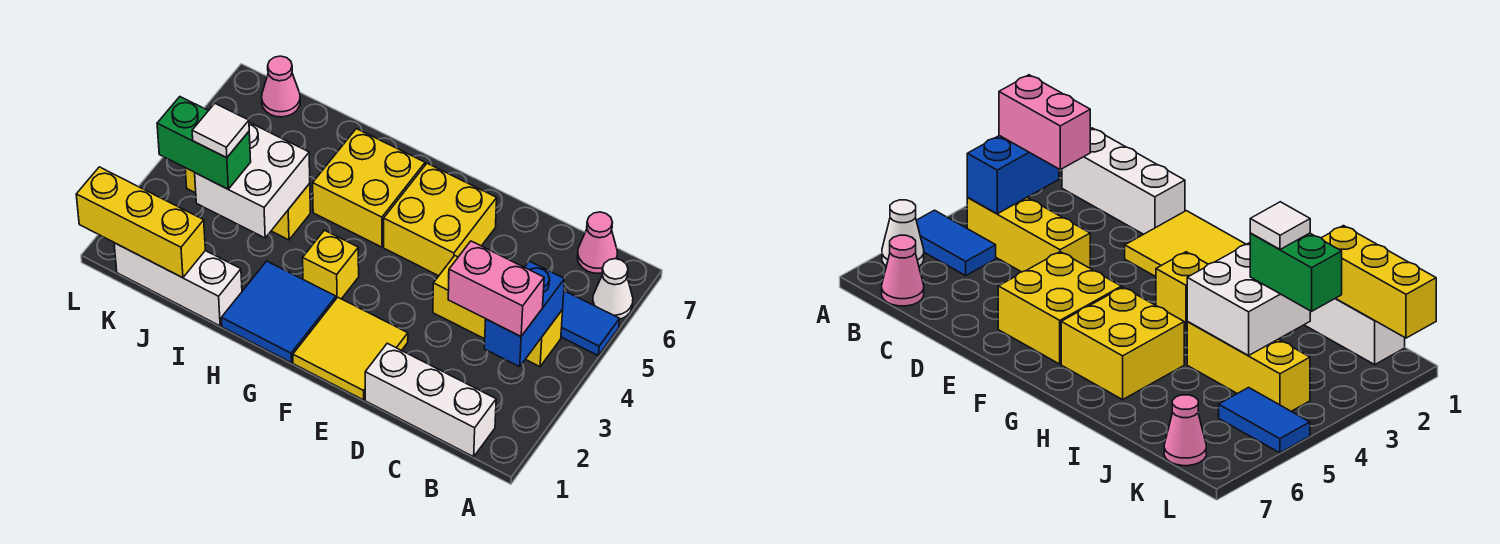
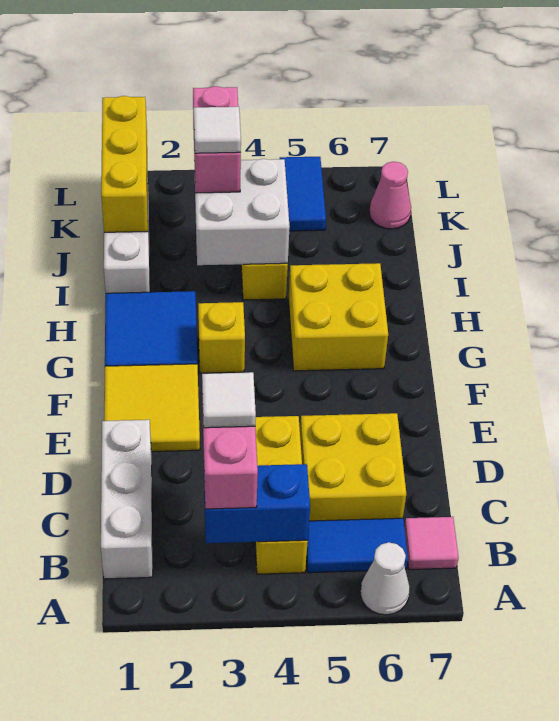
blue tile A5:B5 level 1 -> blue tile B5:B6 level 1
pink cone B7 level 1 -> pink tile B7 level 1
none -> white tile C3 level 4
yellow brick E5:F6 level 1 -> yellow brick C5:D6 level 1
green brick J3:K3 level 3 -> pink brick J3:K3 level 3

